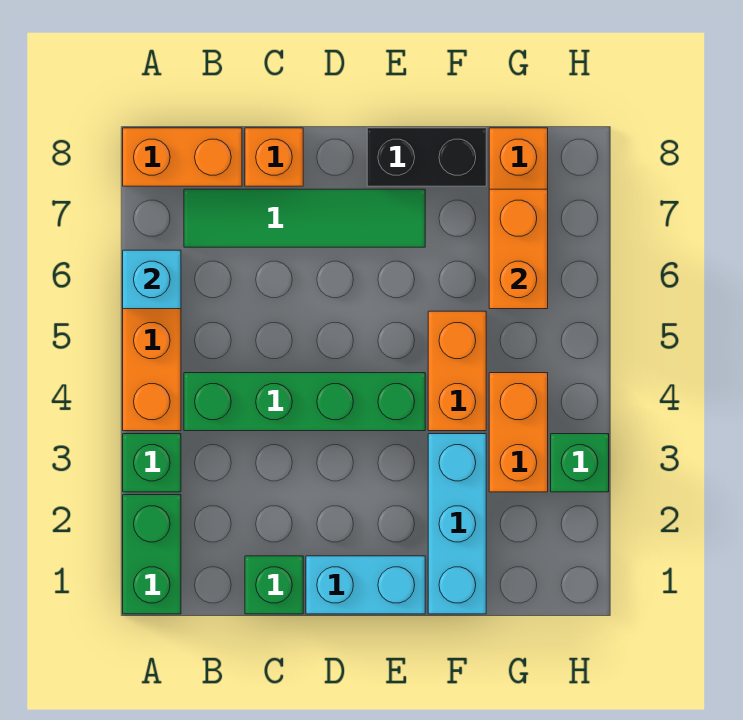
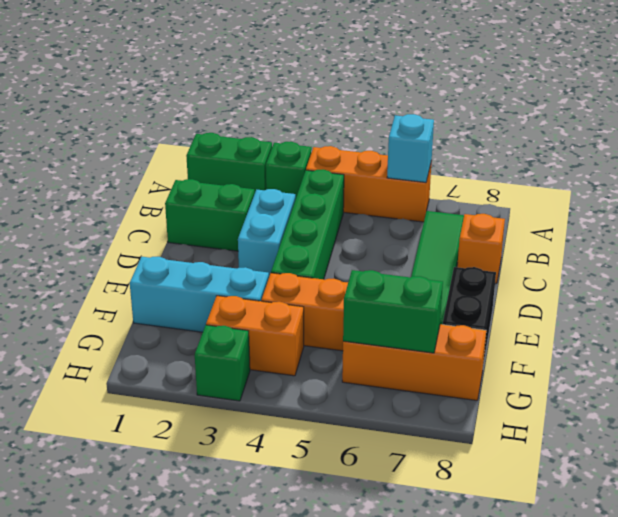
orange brick A8:B8 level 1 -> none
green brick C1 level 1 -> green brick C1:C2 level 1
cyan brick D1:E1 level 1 -> cyan brick C3:D3 level 1
orange brick G6:G7 level 2 -> green brick G6:G7 level 2

